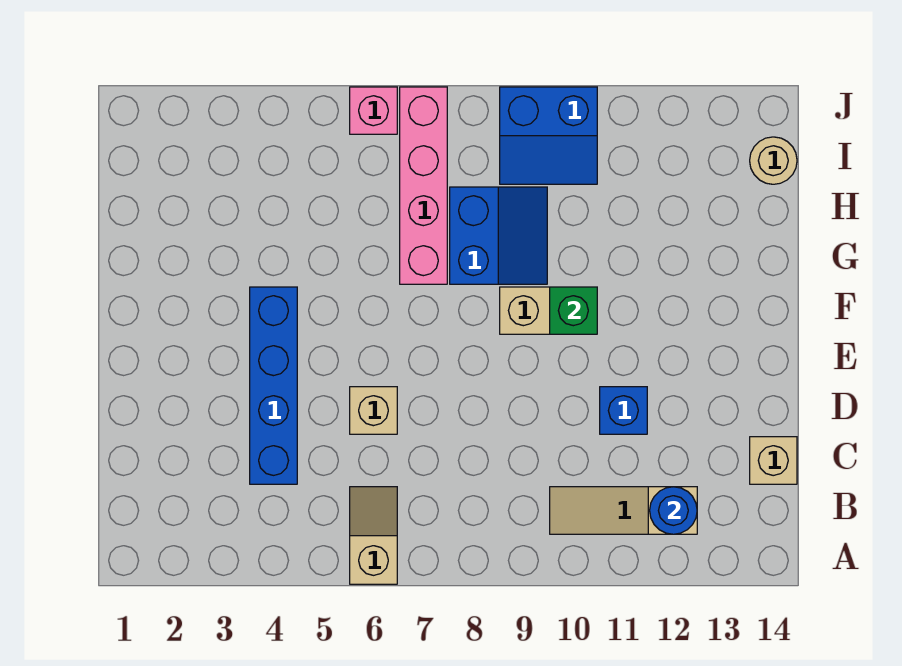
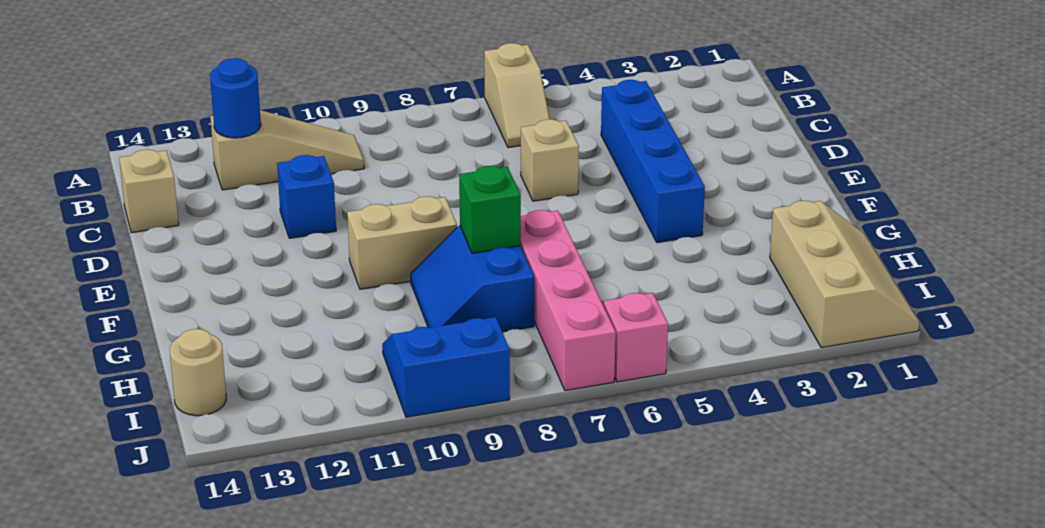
green brick F10 level 2 -> green brick G8 level 2
none -> tan slope H1:J2 level 1 top 2

